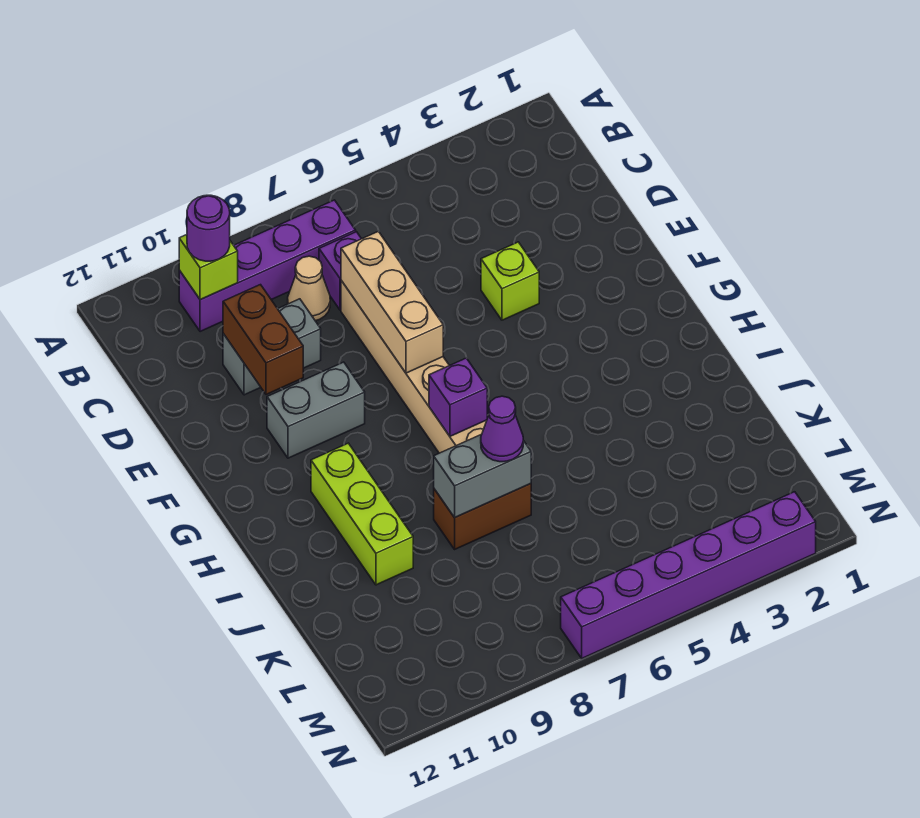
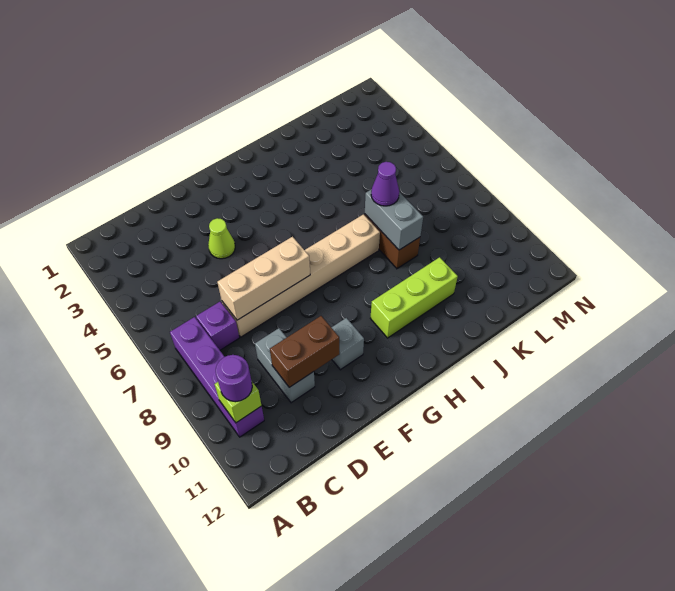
tan cone C8 level 1 -> none
lime brick E4 level 1 -> lime cone E4 level 1
grey brick F9:F10 level 1 -> grey brick F10 level 1
purple brick H7 level 2 -> none
purple brick N2:N7 level 1 -> none

